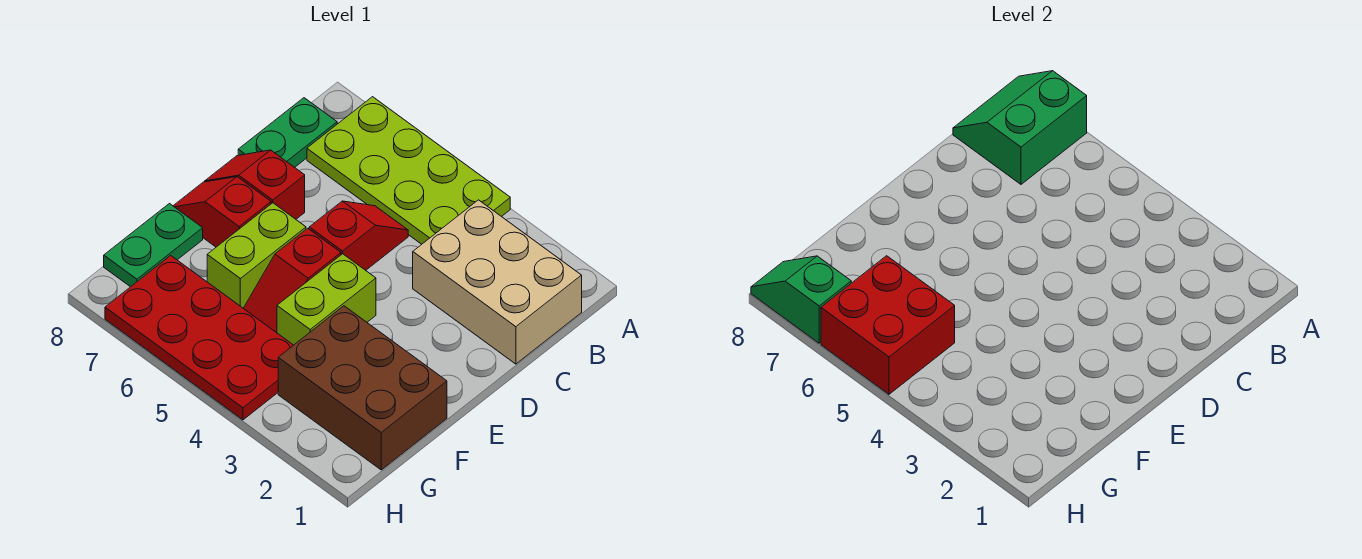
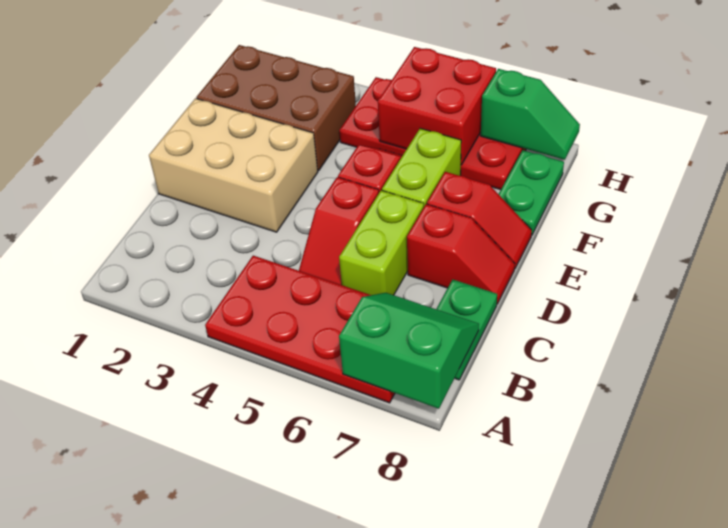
lime plate A4:B7 level 1 -> red plate A4:B7 level 1
green slope A7:B8 level 2 top 7 -> green slope A7:B8 level 2 top A
tan brick B1:C3 level 1 -> tan brick D1:E3 level 1
lime brick E4:F4 level 1 -> lime brick C6:D6 level 1

